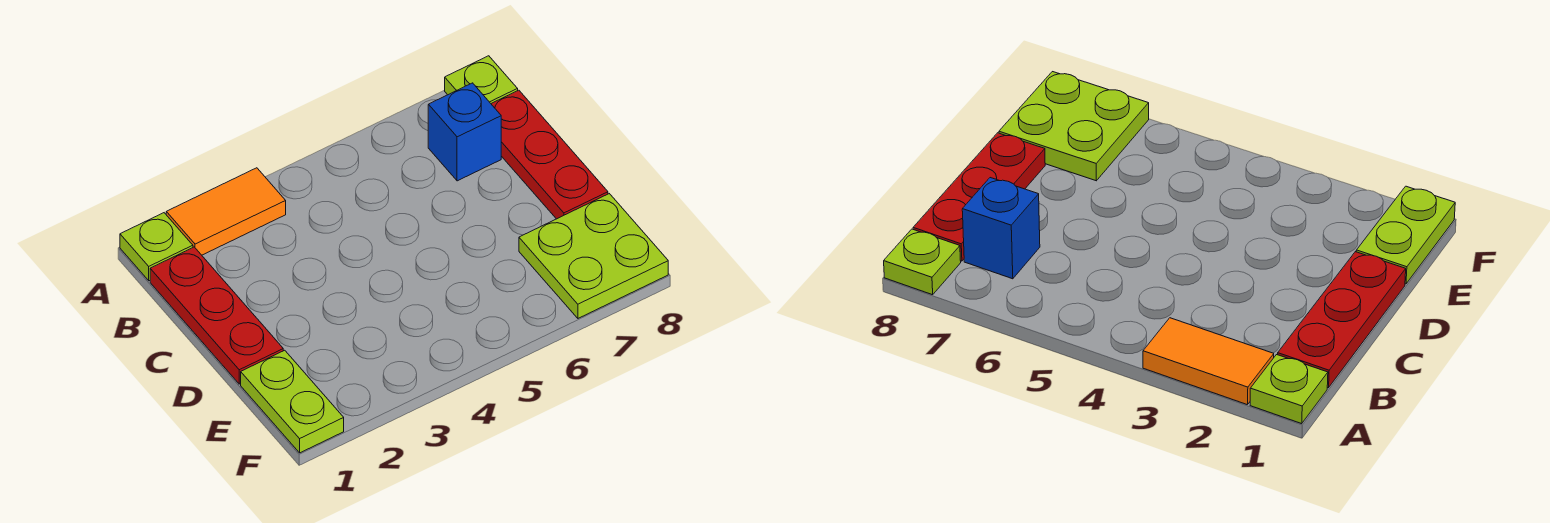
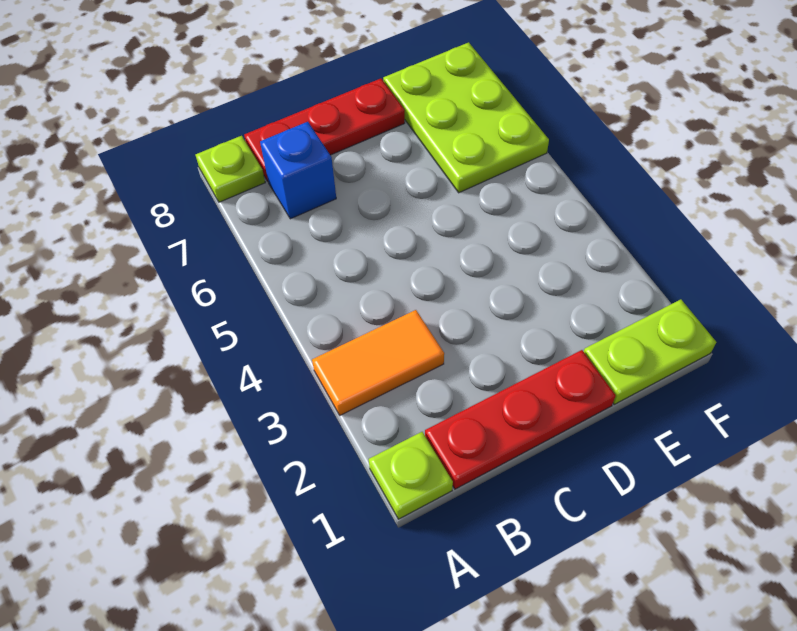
orange tile A2:A3 level 1 -> orange tile A3:B3 level 1
lime plate E7:F8 level 1 -> lime plate E6:F8 level 1

